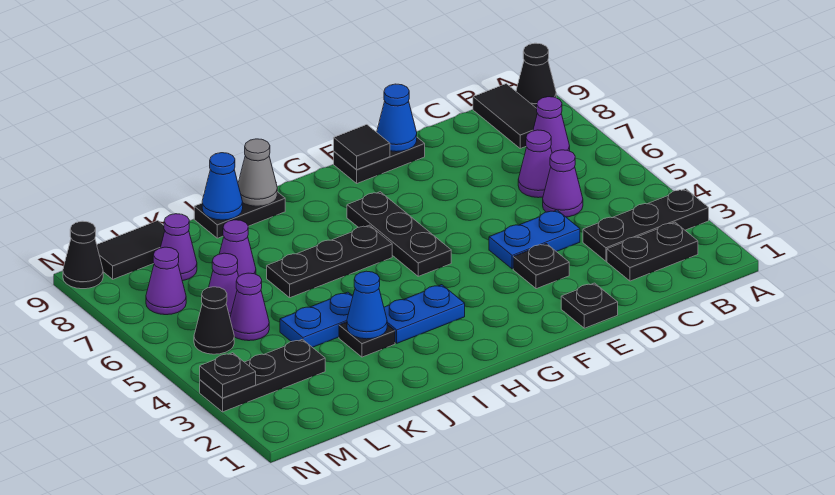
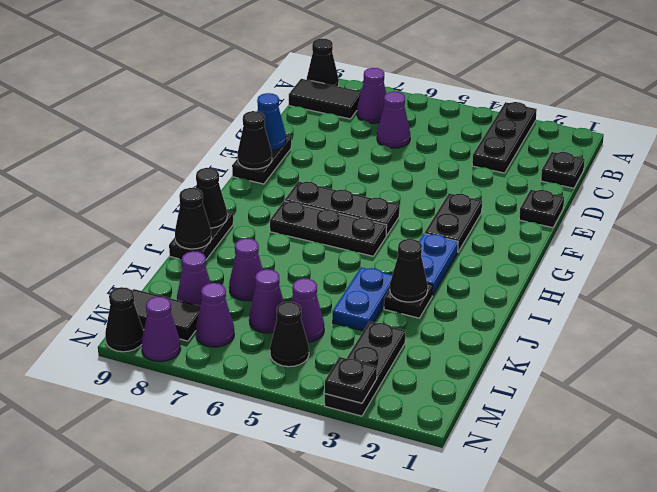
black plate B2:C2 level 1 -> black plate F3:G3 level 1
purple cone C5 level 1 -> purple cone N8 level 1
blue plate D4:E4 level 1 -> none
black plate E3 level 1 -> black plate C1 level 1
black tile F9 level 2 -> black cone F9 level 2
black plate H6:J6 level 1 -> black plate H5:H7 level 1
grey cone I9 level 2 -> black cone I9 level 2
blue cone J3 level 2 -> black cone J3 level 2
blue cone J9 level 2 -> black cone J9 level 2
black tile L9:M9 level 1 -> black tile M8:M9 level 1

